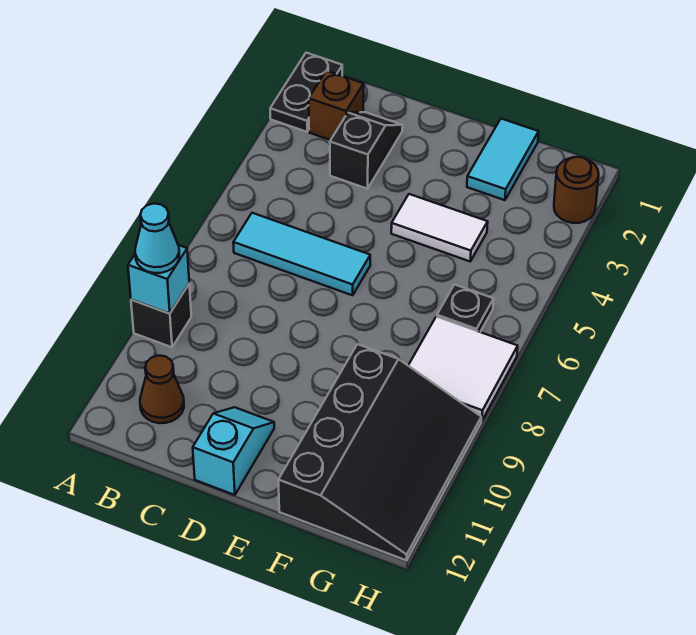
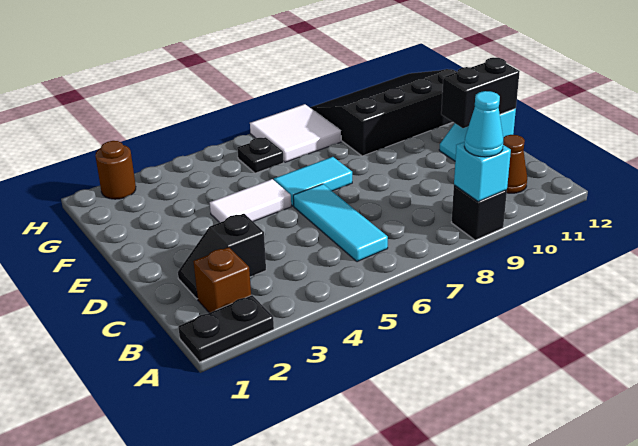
none -> black brick D11:D12 level 2
white tile E4:F4 level 1 -> white tile E4:E5 level 1
cyan tile F1:F2 level 1 -> cyan tile E6:E7 level 1

